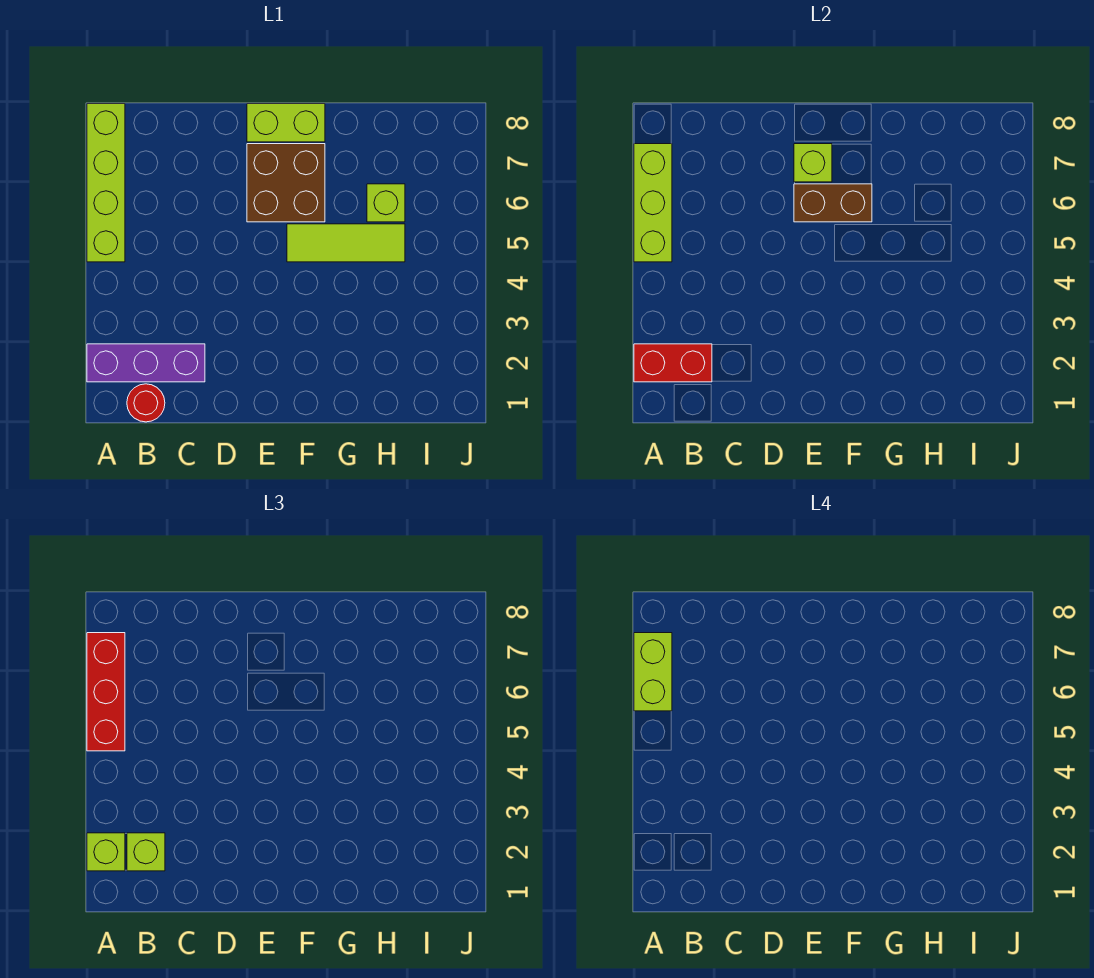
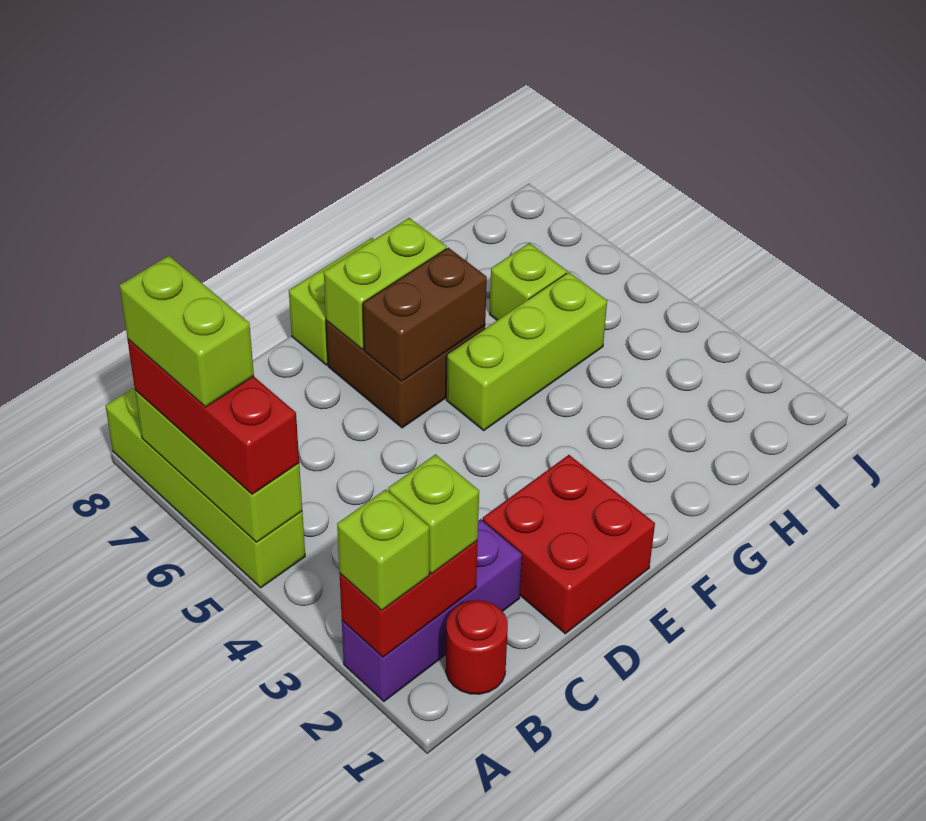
none -> red brick D1:E2 level 1
lime brick E7 level 2 -> lime brick E7:F7 level 2
lime tile F5:H5 level 1 -> lime brick F5:H5 level 1

